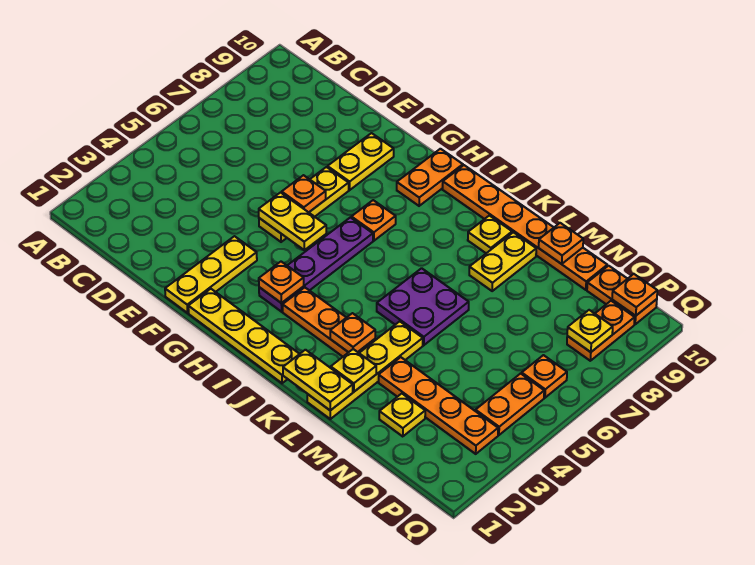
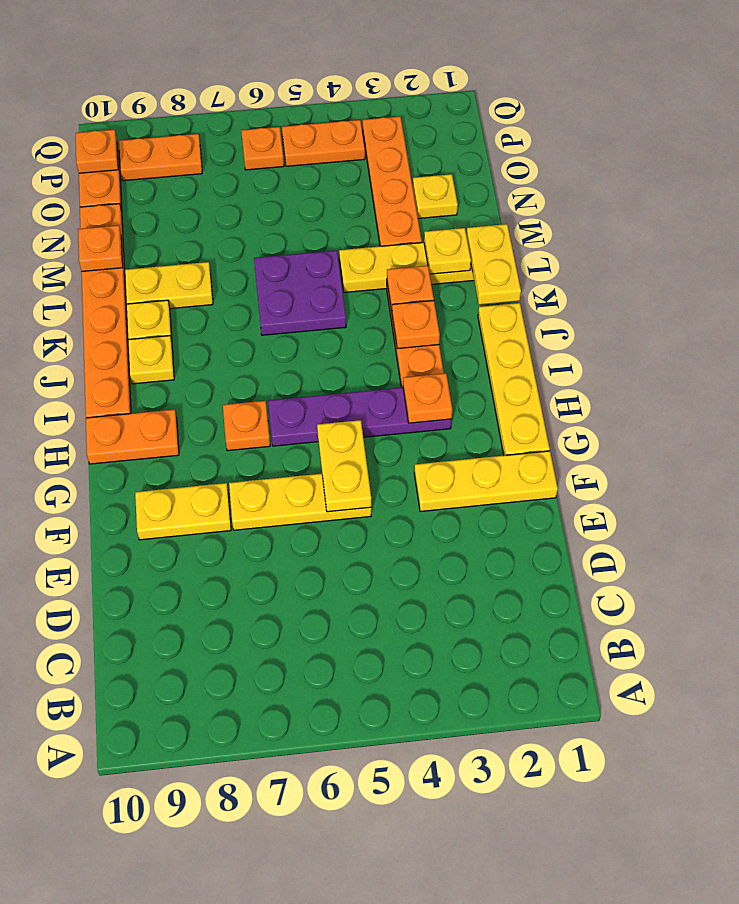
orange plate F6 level 2 -> orange plate J3 level 2
yellow plate P8 level 2 -> yellow plate J9 level 1

